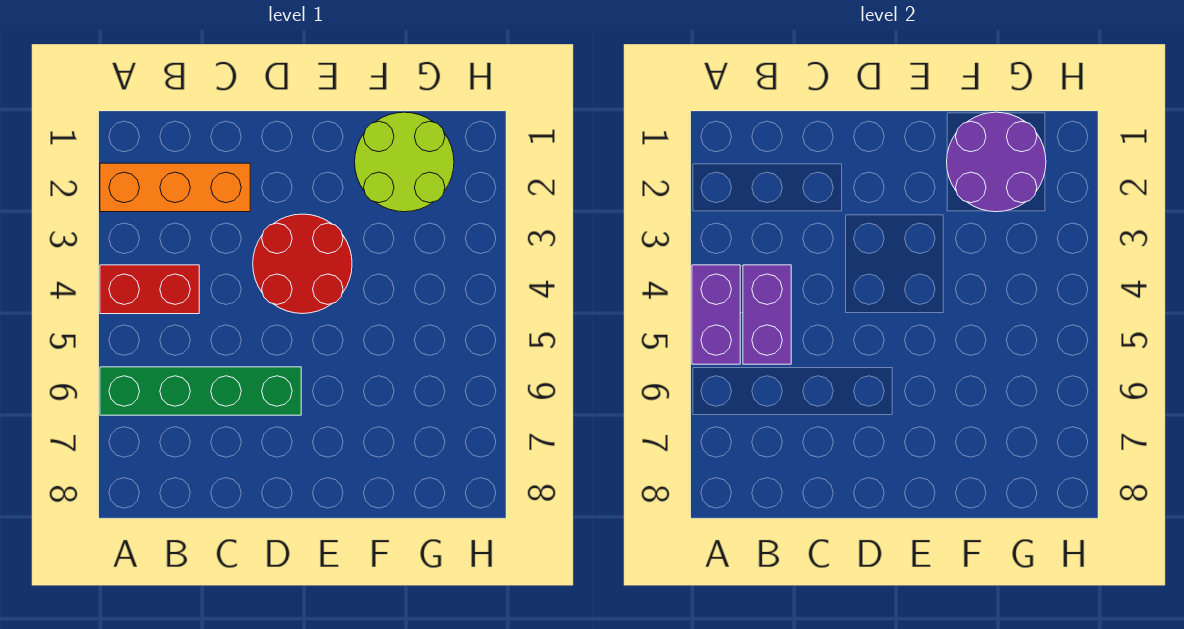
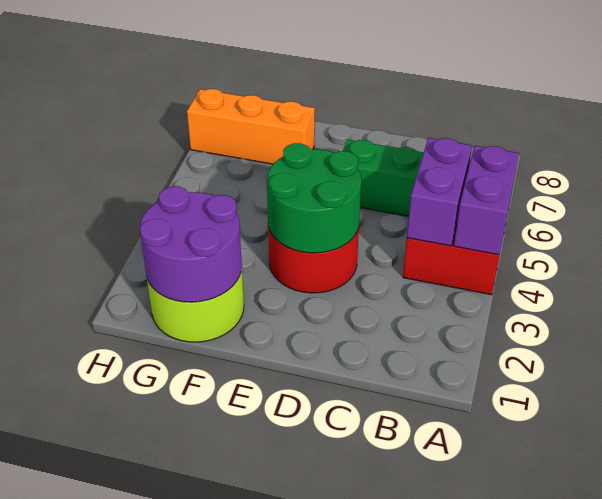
orange brick A2:C2 level 1 -> orange brick F7:H7 level 1
none -> green round brick D3:E4 level 2

